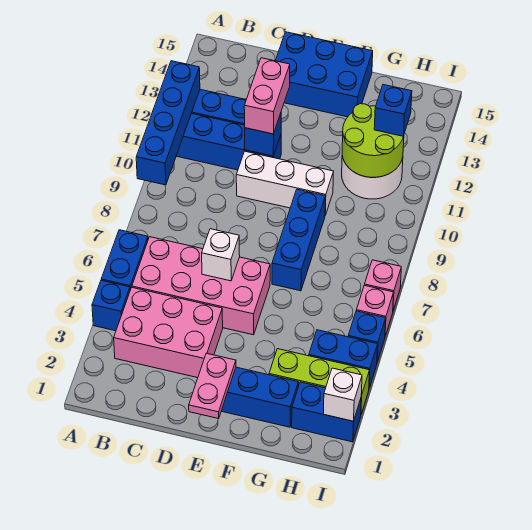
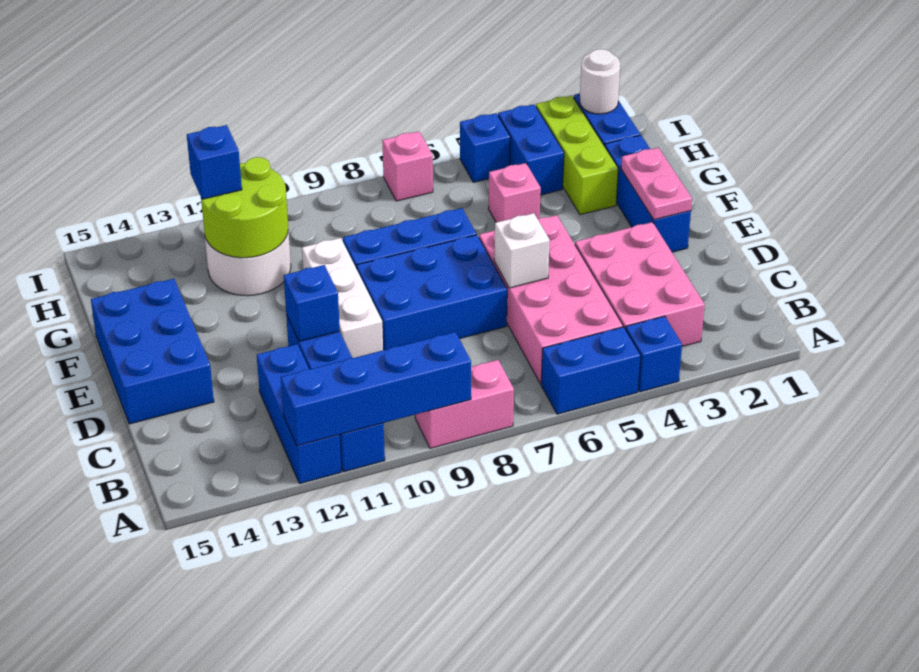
none -> blue brick D7:E9 level 1
pink brick D11:D12 level 3 -> pink brick A8:A9 level 1
pink plate E1:E2 level 2 -> pink plate E2:F2 level 2
white brick I2 level 2 -> white round brick I2 level 2
pink brick I6 level 1 -> pink brick G5 level 1

